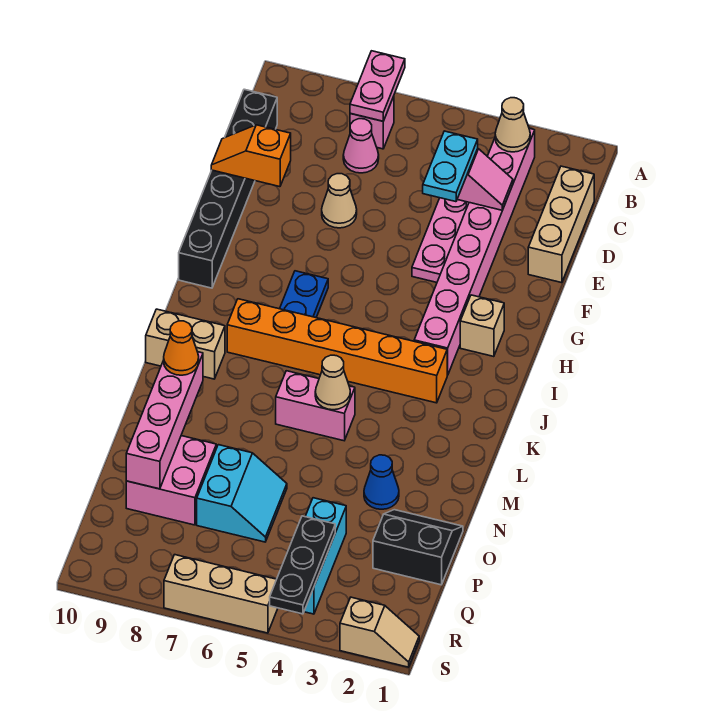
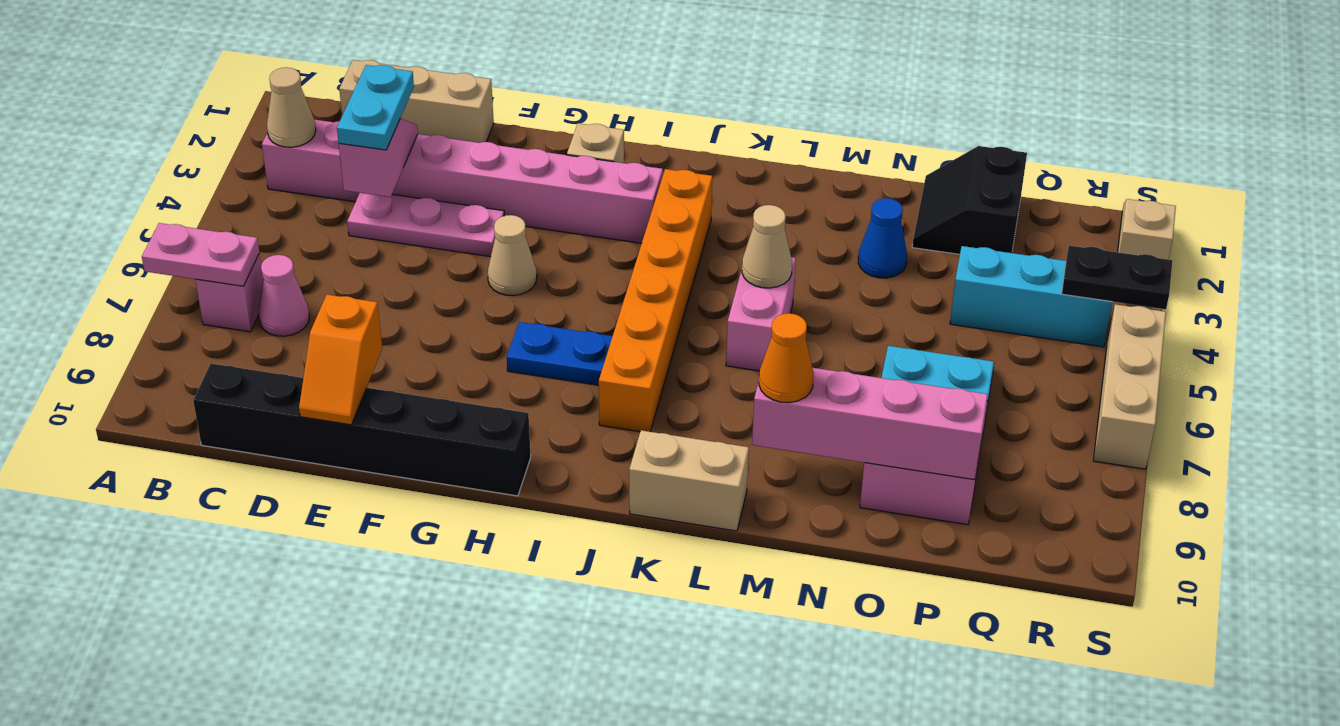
cyan plate D4:E4 level 3 -> cyan plate D3:D4 level 3
tan cone E7 level 1 -> tan cone G5 level 1
tan brick K9:K10 level 1 -> tan brick K10:L10 level 1
black plate Q4:S4 level 2 -> black plate R4:S4 level 2

